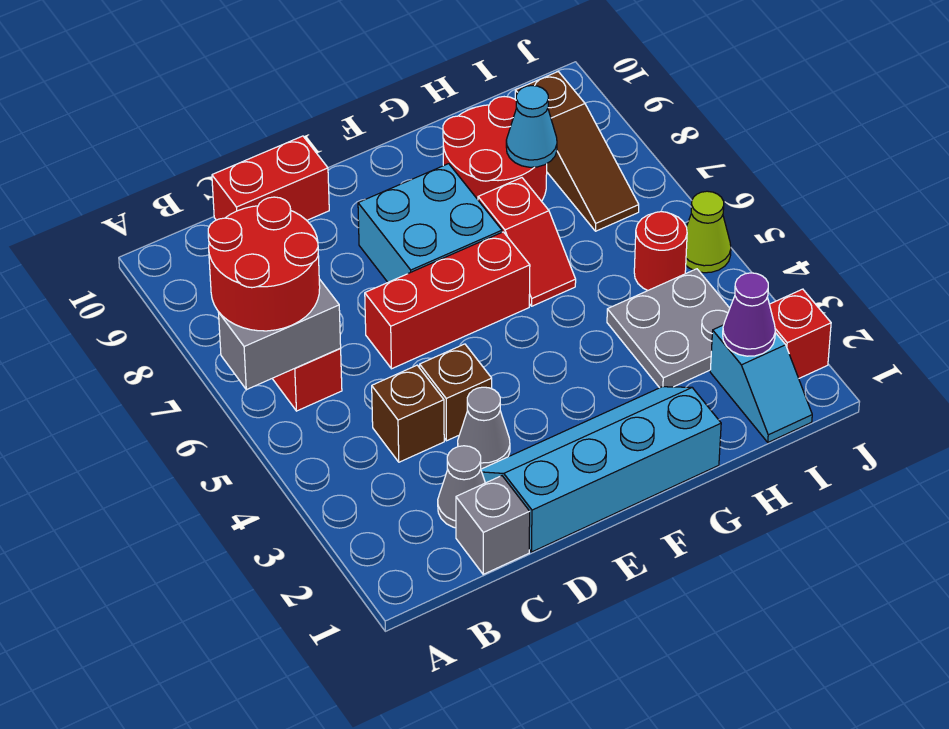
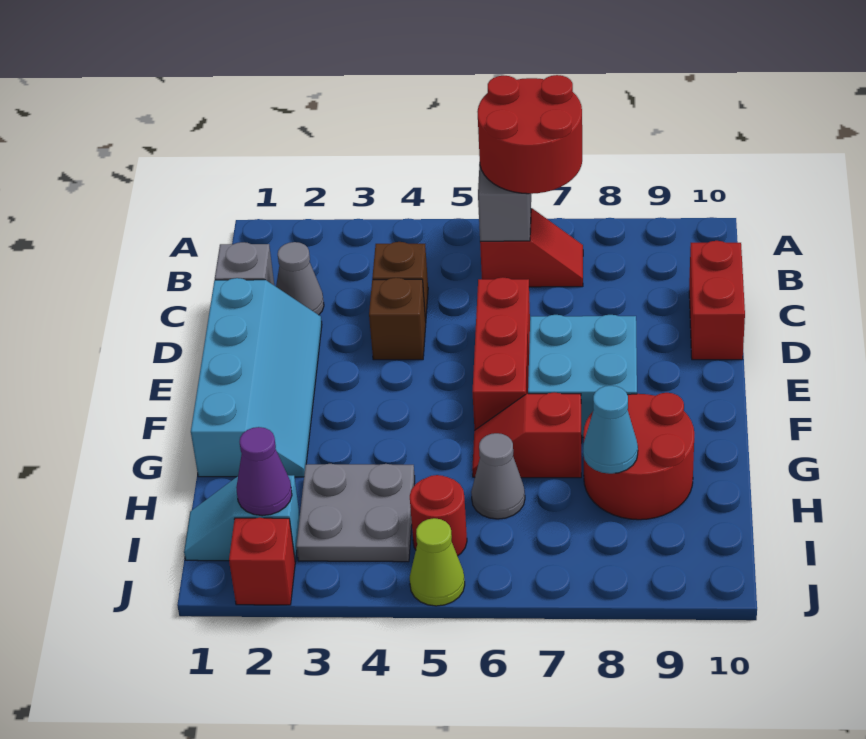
grey cone D3 level 1 -> grey cone H6 level 1
brown slope I7:I9 level 1 top 9 -> none

